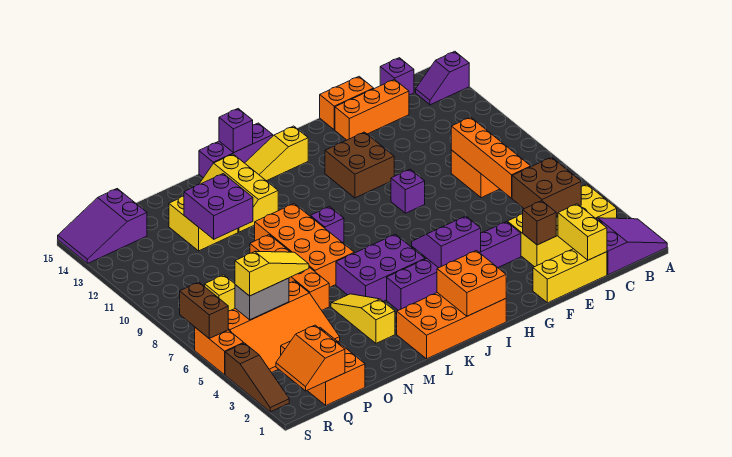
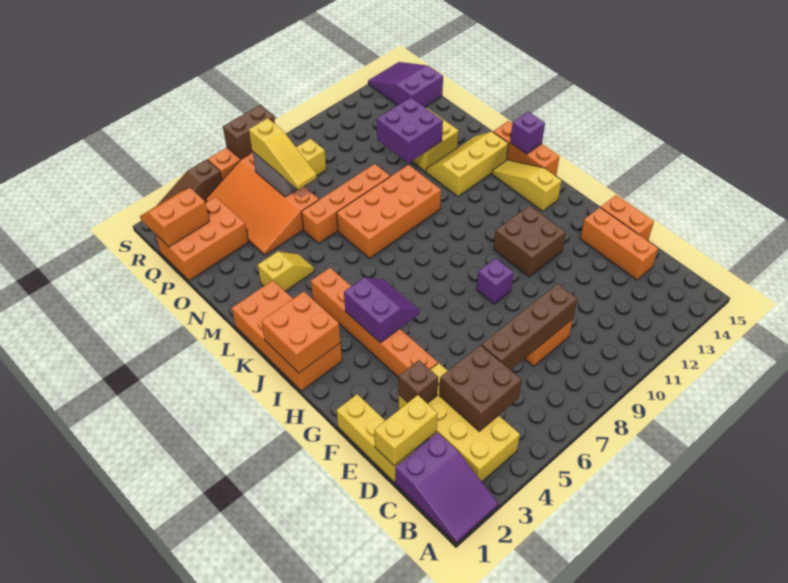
purple slope A14:B14 level 1 top A -> none
purple brick C15 level 1 -> none
orange brick D6:D9 level 2 -> brown brick D6:D9 level 2
purple brick F4:K4 level 1 -> orange brick F4:K4 level 1
purple brick J5:L6 level 1 -> none
purple brick J15:L15 level 1 -> orange brick J15:L15 level 1
purple brick K9 level 1 -> none
yellow slope M3:M5 level 1 top 3 -> yellow slope M3:M4 level 1 top 3

